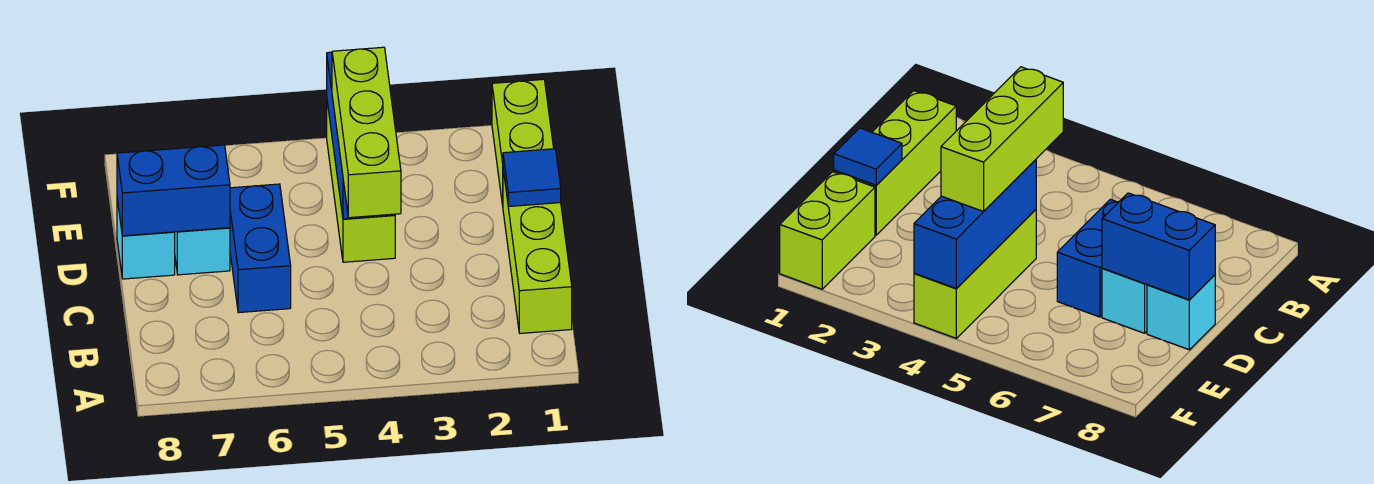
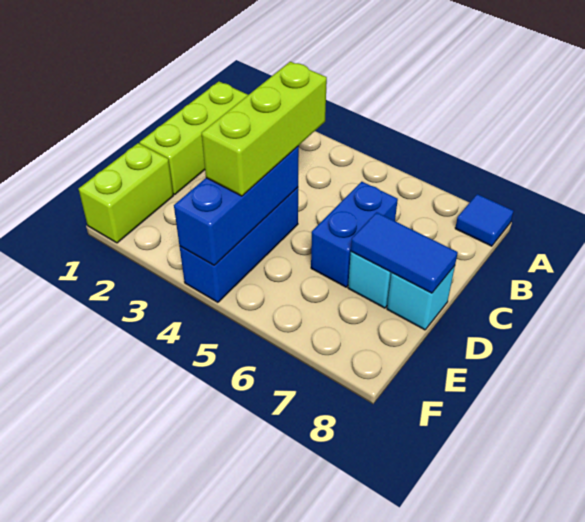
blue tile D1 level 2 -> blue tile A8 level 1
lime brick D4:F4 level 1 -> blue brick D4:F4 level 1
blue brick D7:D8 level 2 -> blue tile D7:D8 level 2

